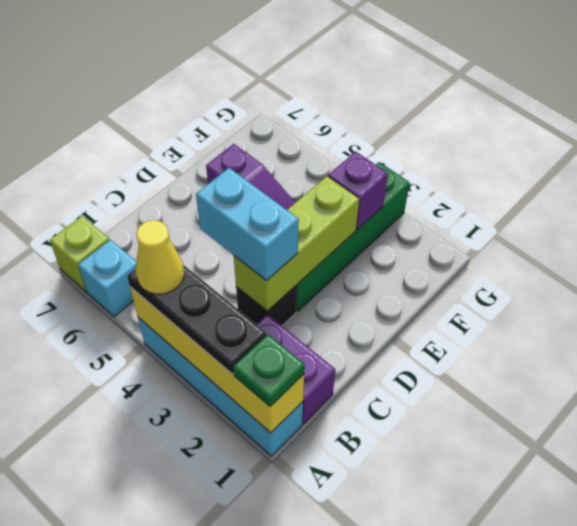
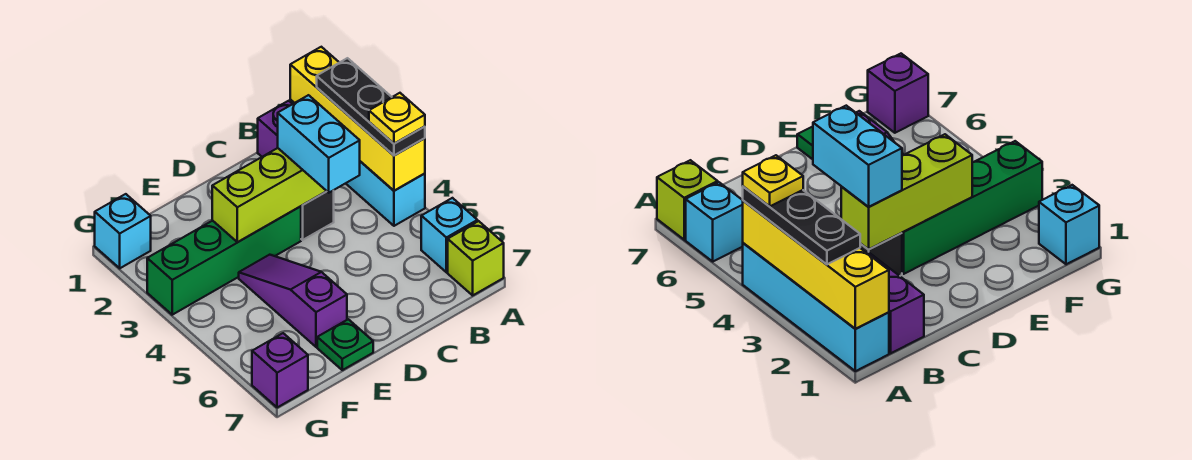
green plate A1 level 3 -> green plate E7 level 1
yellow cone A4 level 4 -> yellow plate A4 level 4
purple brick F3 level 2 -> purple brick G7 level 1
none -> cyan brick G1 level 1

